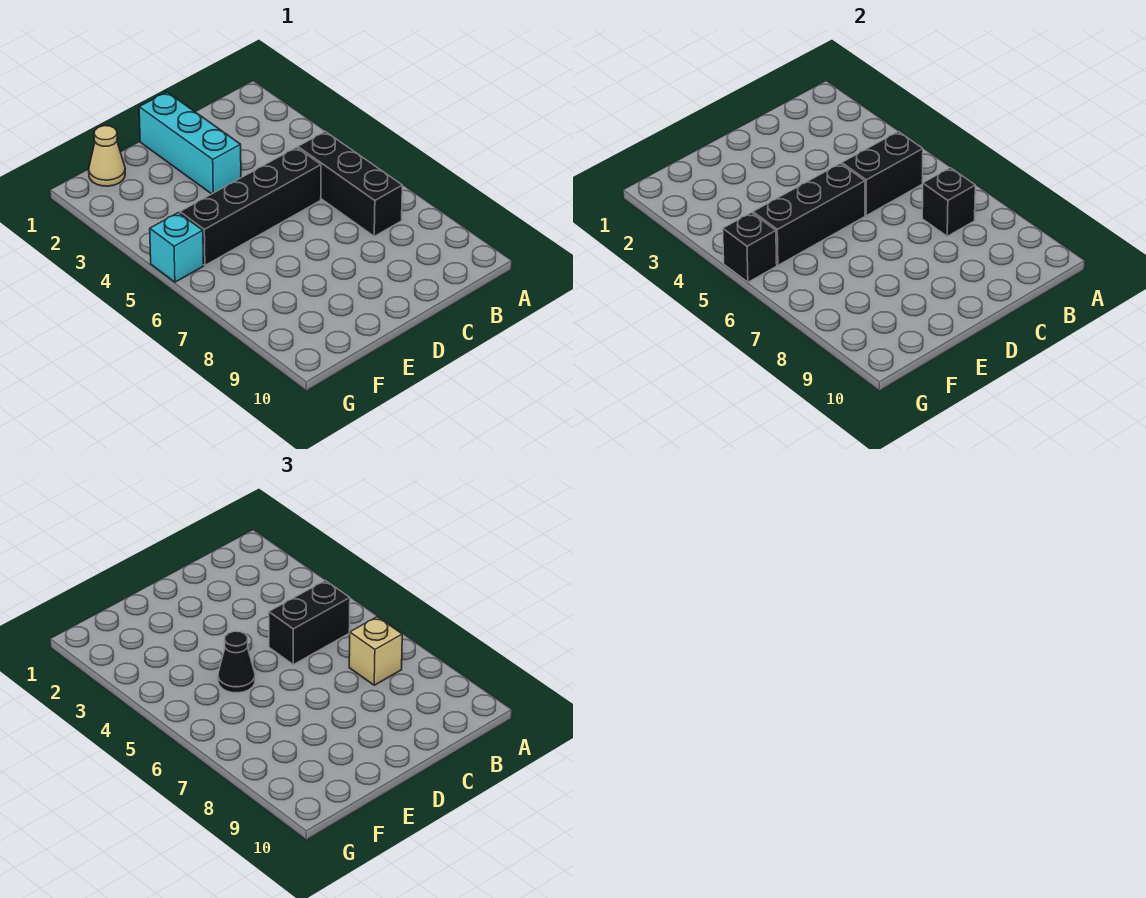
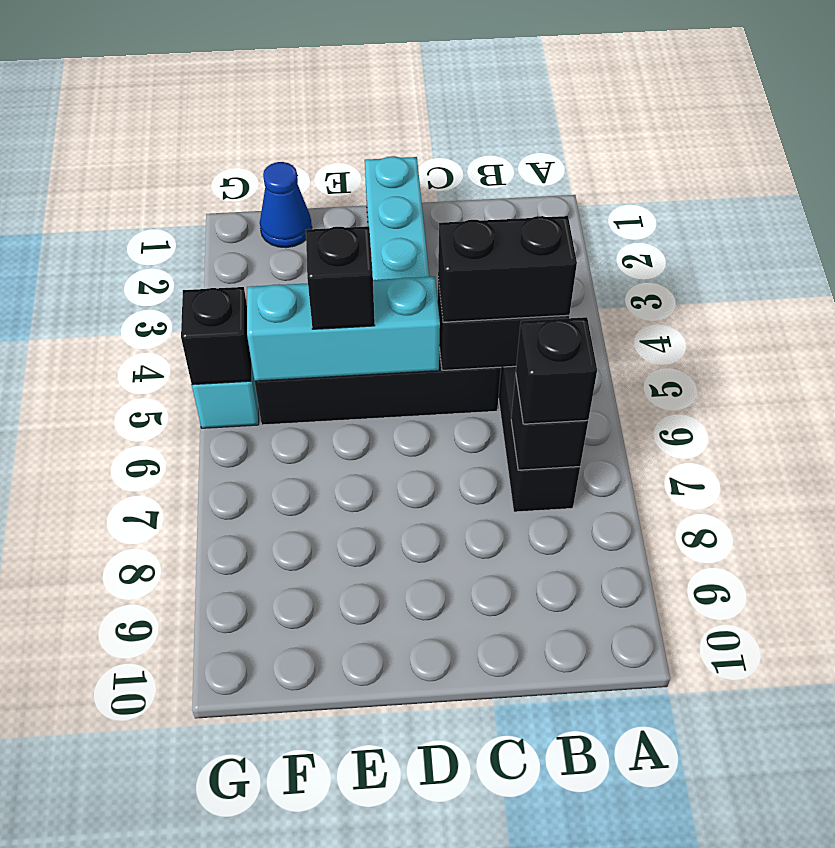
tan brick B7 level 3 -> black brick B7 level 3
black brick D5:F5 level 2 -> cyan brick D5:F5 level 2
black cone E5 level 3 -> black brick E5 level 3
tan cone F1 level 1 -> blue cone F1 level 1

